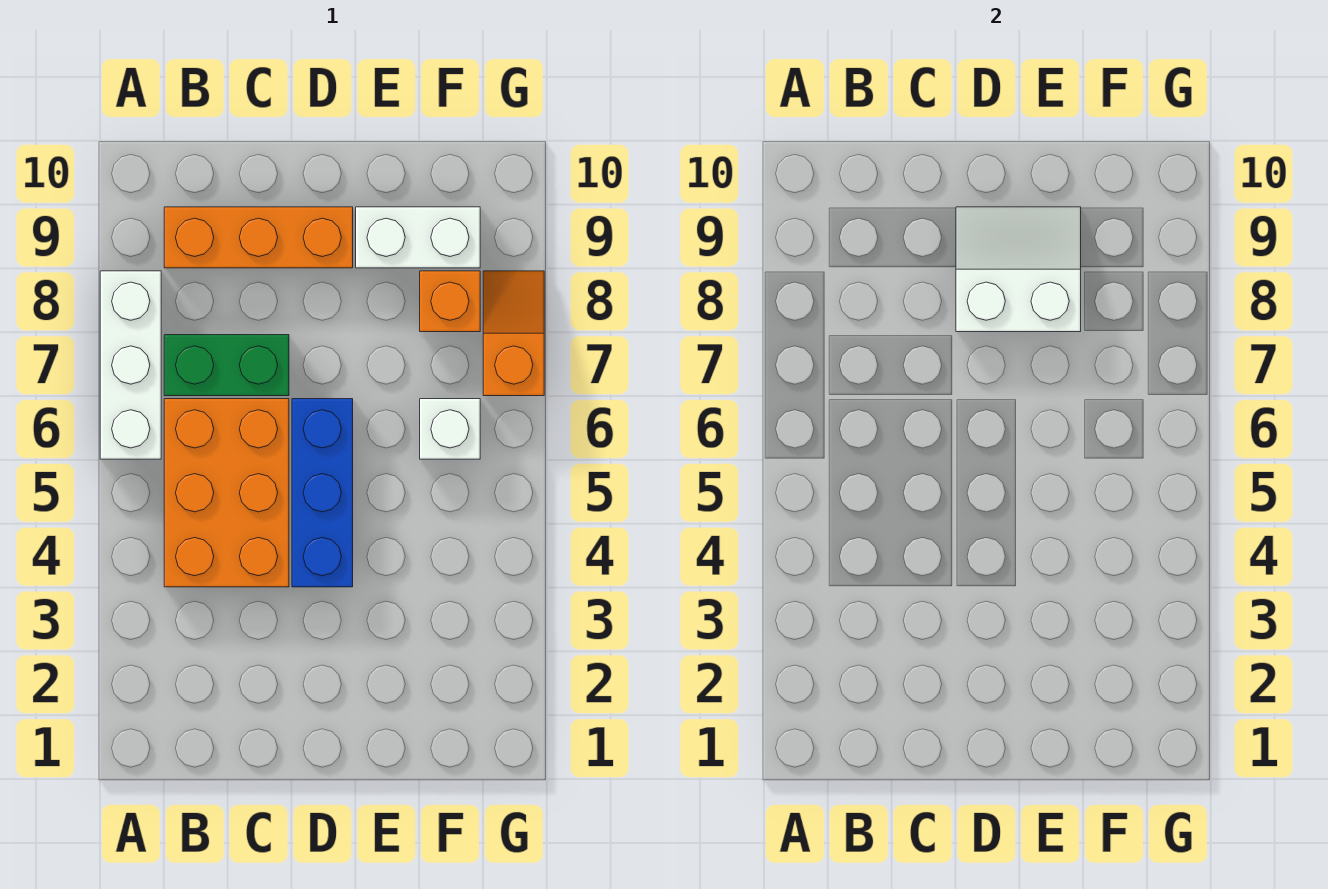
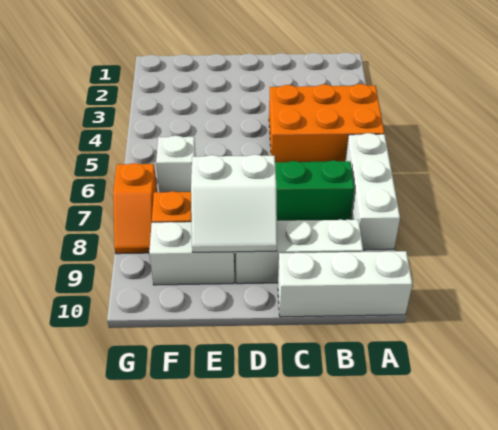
none -> white brick A10:C10 level 1
orange brick B4:C6 level 1 -> orange brick A4:C5 level 1
orange brick B9:D9 level 1 -> white brick B9:D9 level 1
blue brick D4:D6 level 1 -> none

